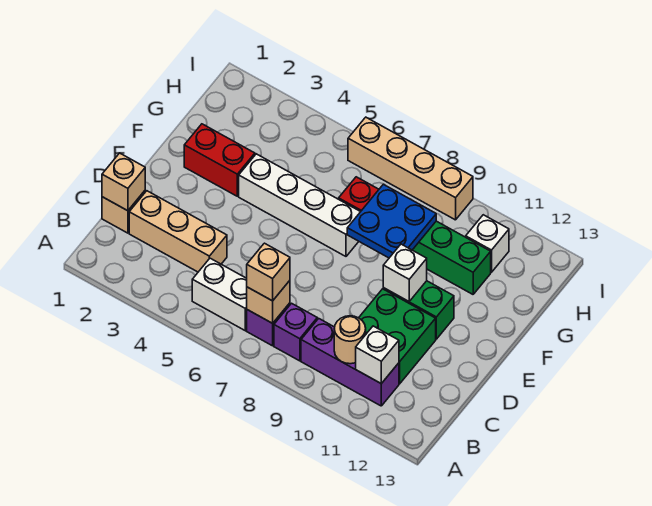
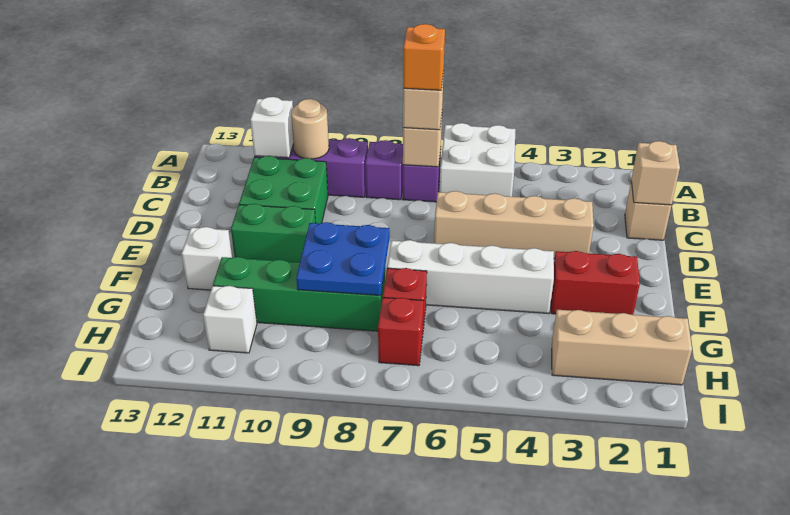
white brick B5:B6 level 1 -> white brick A5:B6 level 1
none -> orange brick B7 level 4
tan brick C2:C4 level 1 -> tan brick H1:H3 level 1
white brick E10 level 2 -> white brick F12 level 1
none -> red brick H7 level 1
tan brick I6:I9 level 1 -> tan brick D3:D6 level 1

